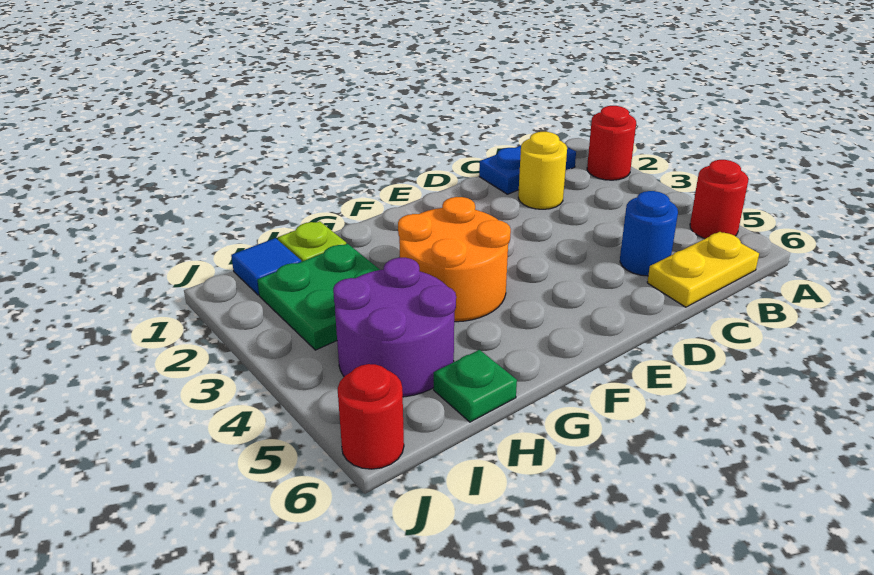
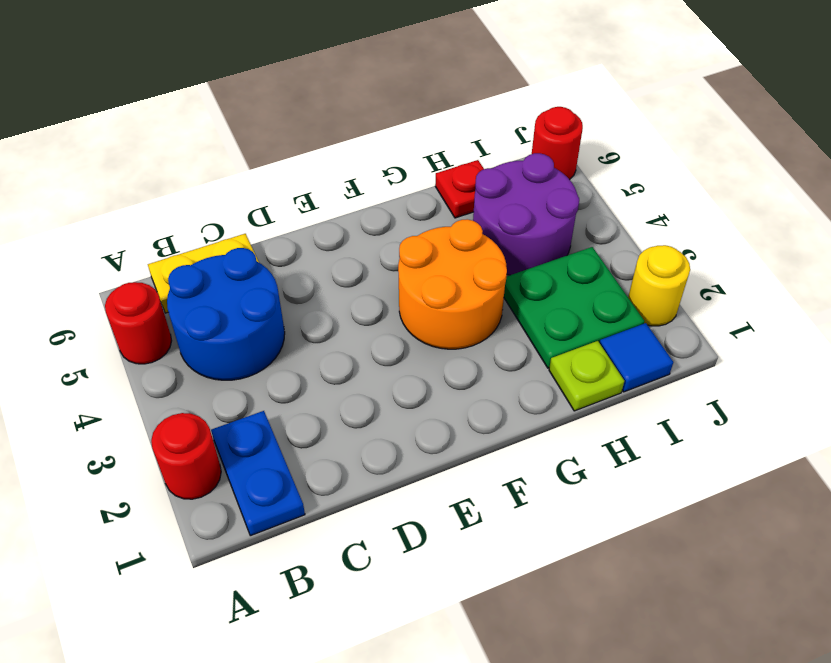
blue plate B1:C1 level 1 -> blue plate B1:B2 level 1
yellow round brick C2 level 1 -> yellow round brick J2 level 1
blue round brick C5 level 1 -> blue round brick B4:C5 level 1
green plate H6 level 1 -> red plate H6 level 1

